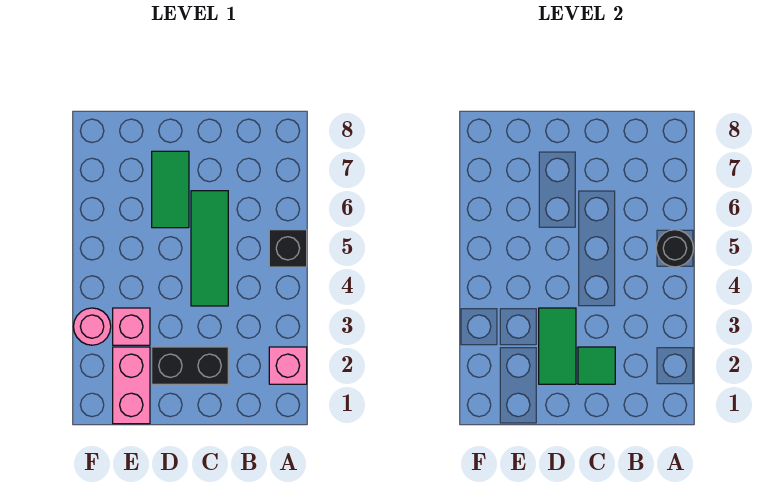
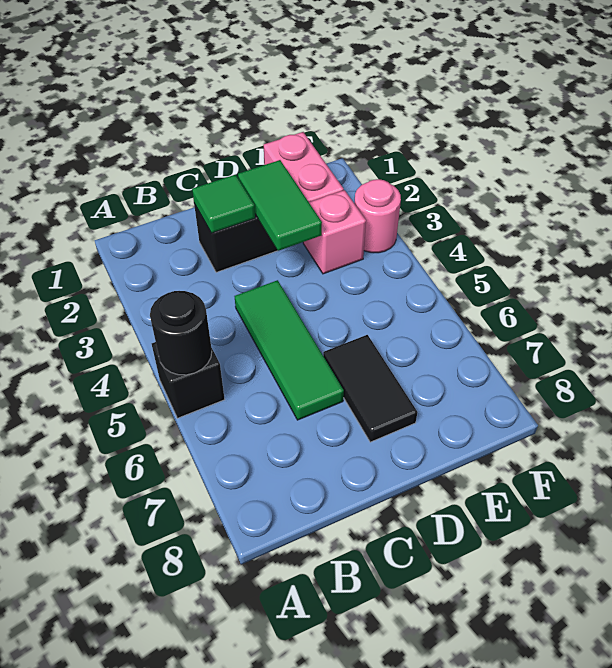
pink brick A2 level 1 -> none
green tile D6:D7 level 1 -> black tile D6:D7 level 1

